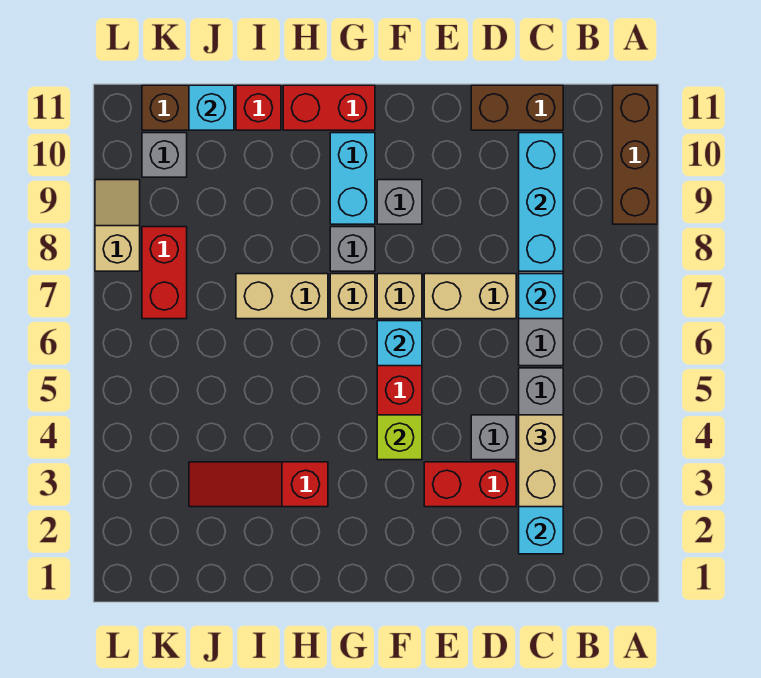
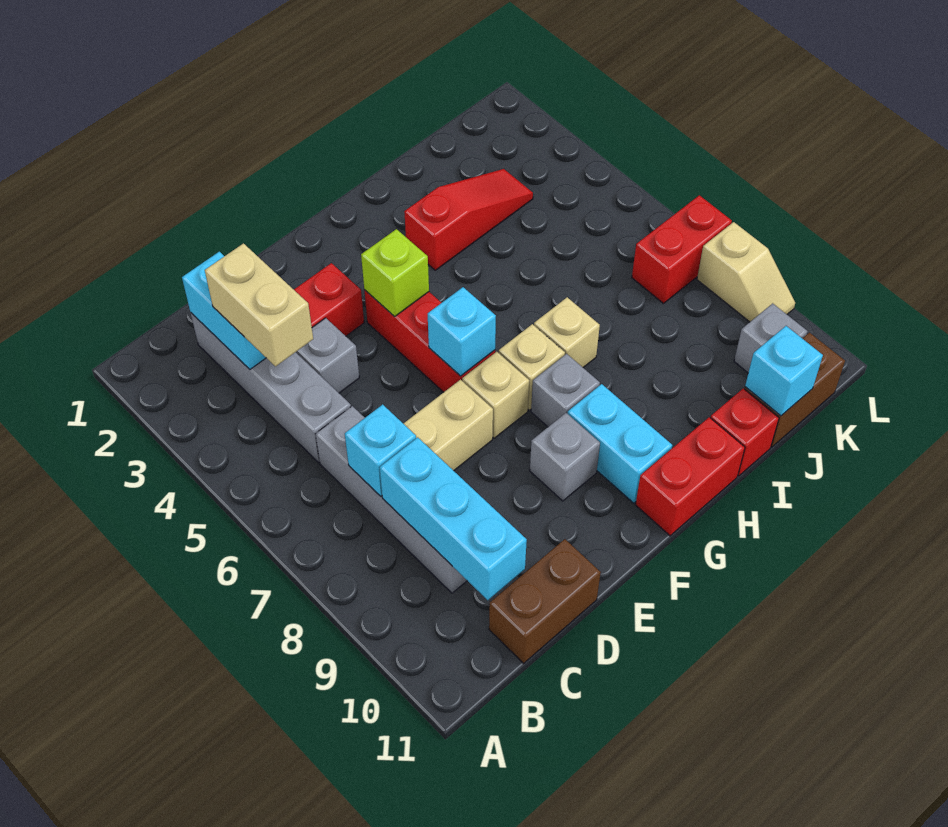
brown brick A9:A11 level 1 -> none
tan brick H7:I7 level 1 -> tan brick H7 level 1
red brick K7:K8 level 1 -> red brick K7:L7 level 1

